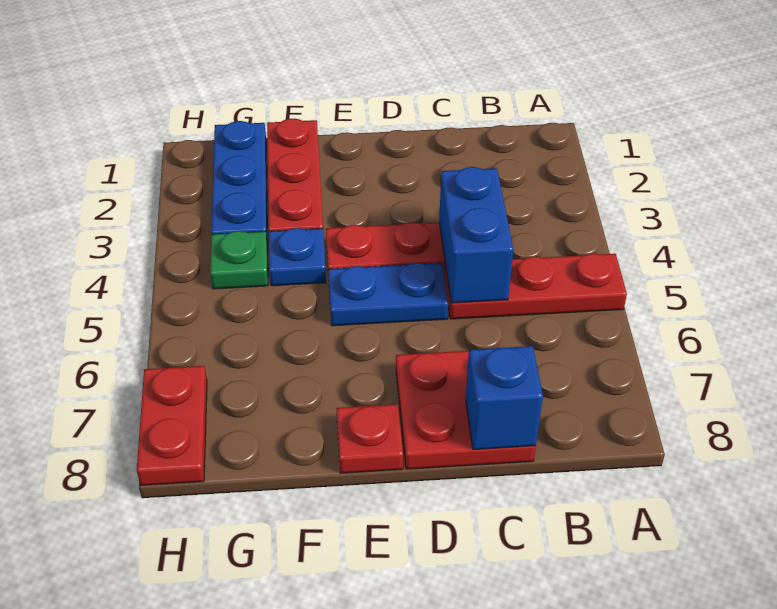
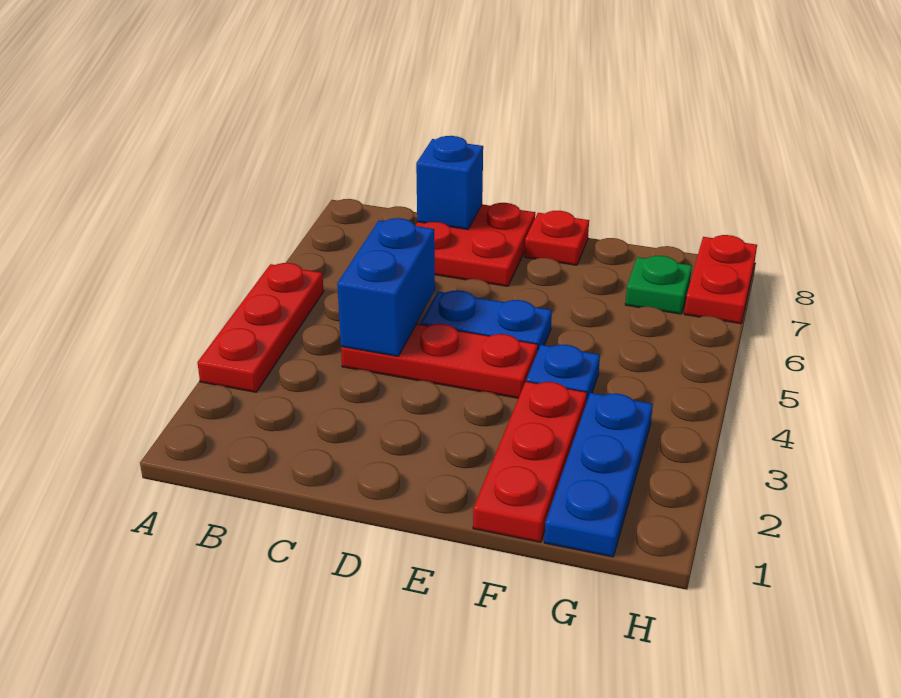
red plate A5:C5 level 1 -> red plate A3:A5 level 1
green plate G4 level 1 -> green plate G7 level 1

